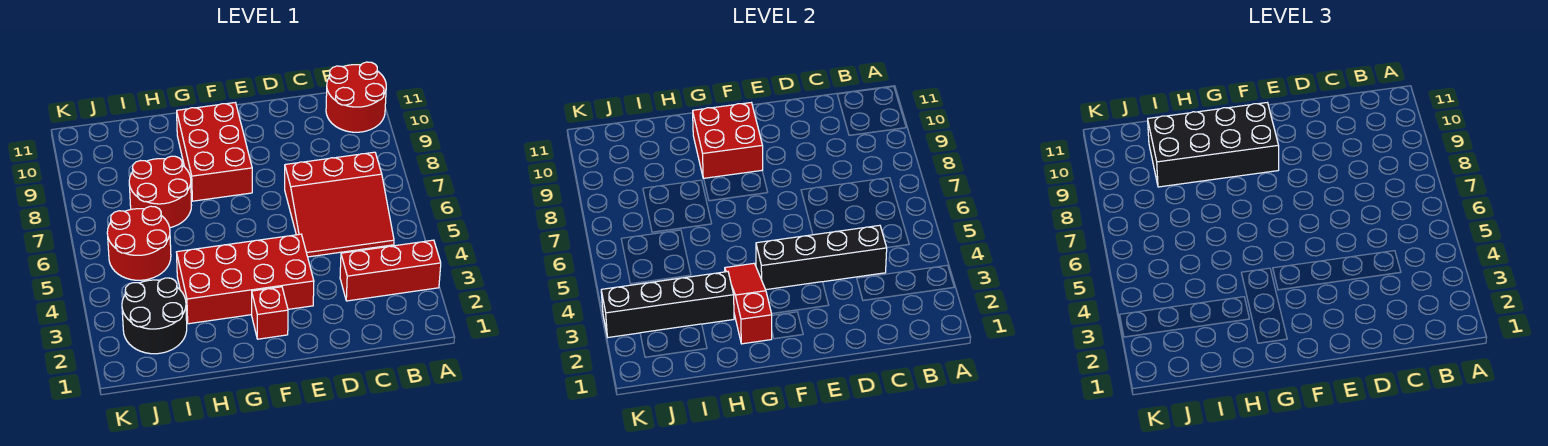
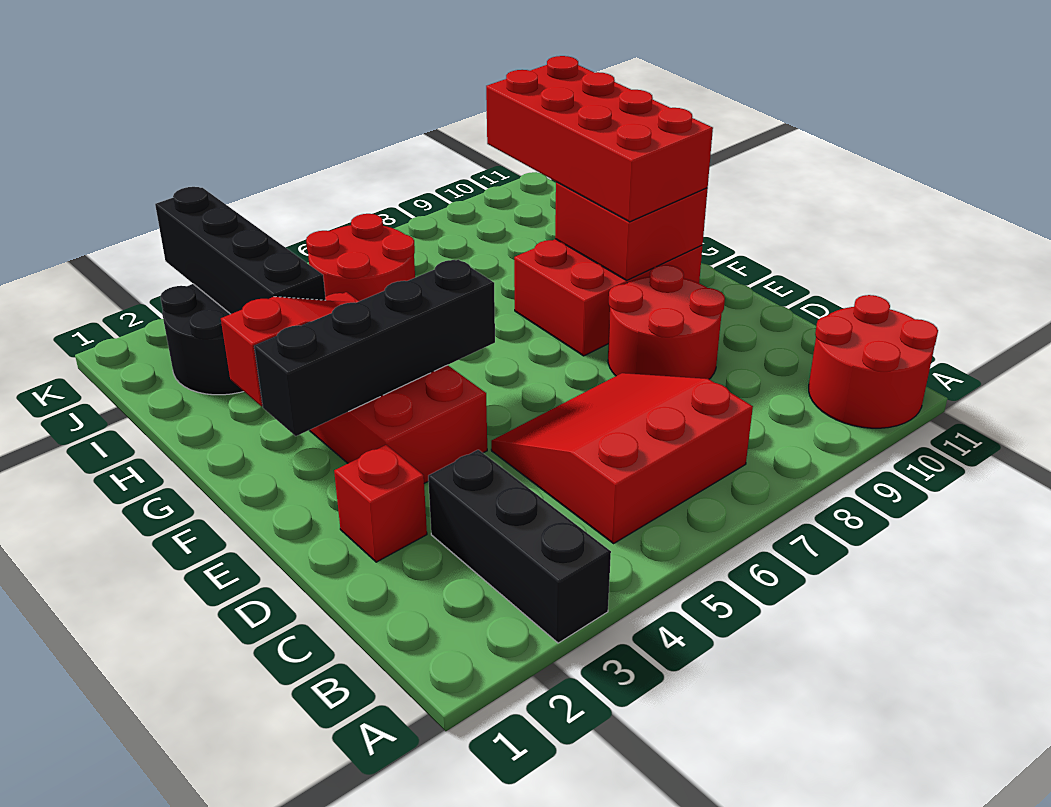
red brick A3:C3 level 1 -> black brick A3:C3 level 1
red slope B5:D7 level 1 top 7 -> red slope B5:D7 level 1 top B
black brick C4:F4 level 2 -> black brick F2:F5 level 2
red brick F2 level 1 -> red brick D2 level 1
black brick F9:I10 level 3 -> red brick F9:I10 level 3
red round brick H7:I8 level 1 -> red round brick D8:E9 level 1

